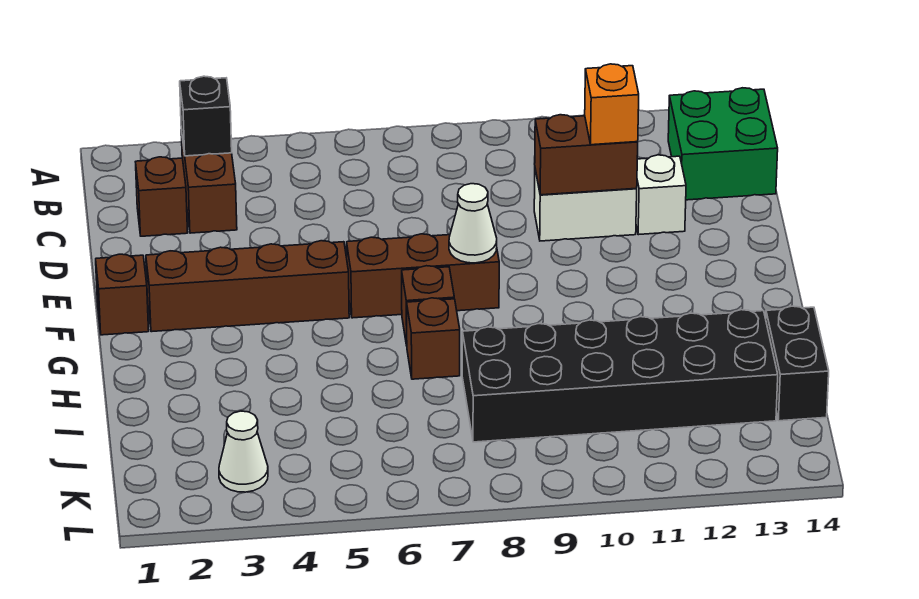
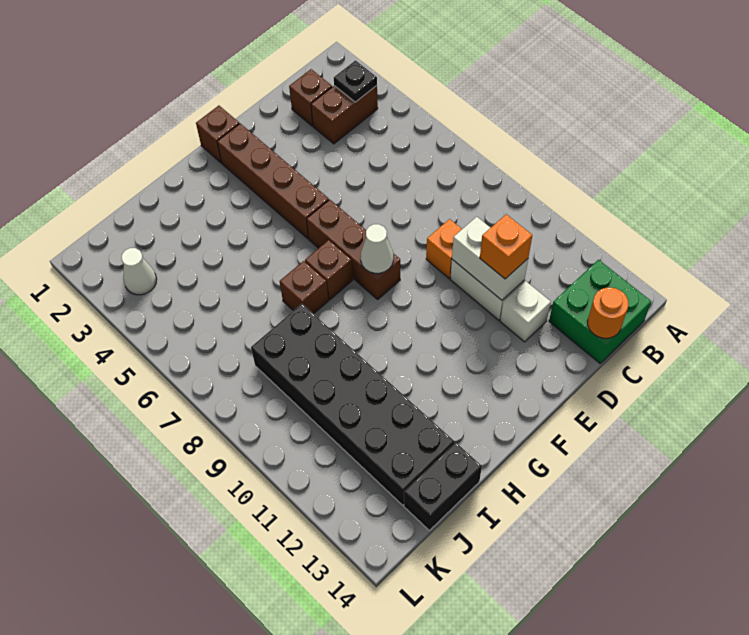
black brick B3 level 2 -> black plate B3 level 2
none -> orange round brick C14 level 2
none -> orange brick D9 level 1
brown brick D10:D11 level 2 -> white brick D10:D11 level 2

